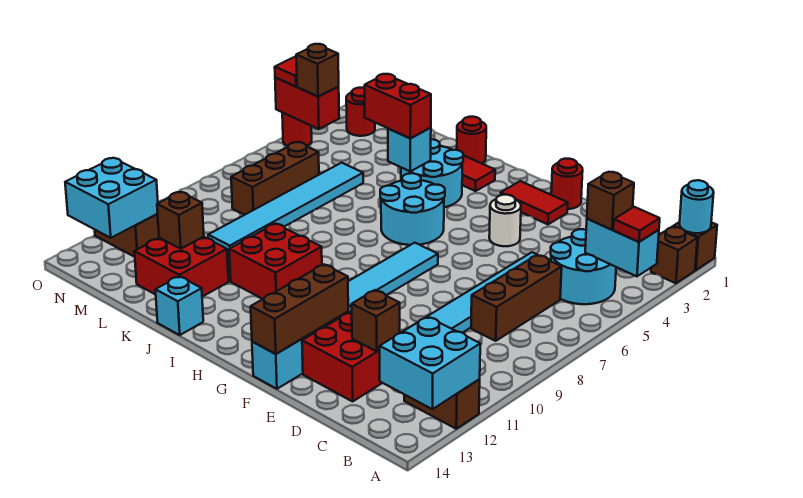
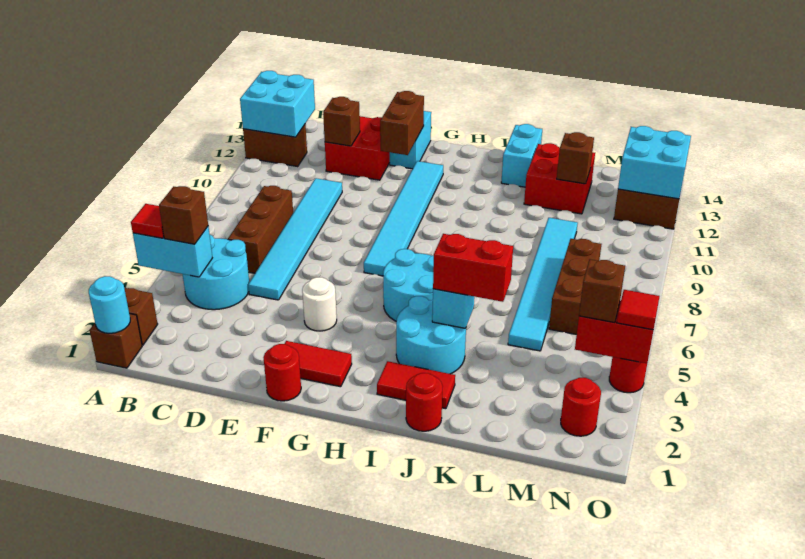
brown brick F12:F14 level 2 -> brown brick F12:F13 level 2
red brick I10:J11 level 1 -> none
cyan brick J14 level 1 -> cyan brick J13:J14 level 1

